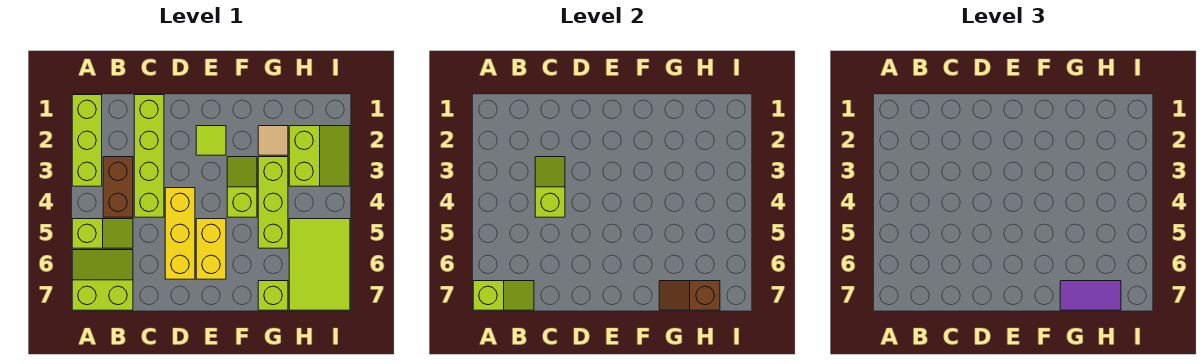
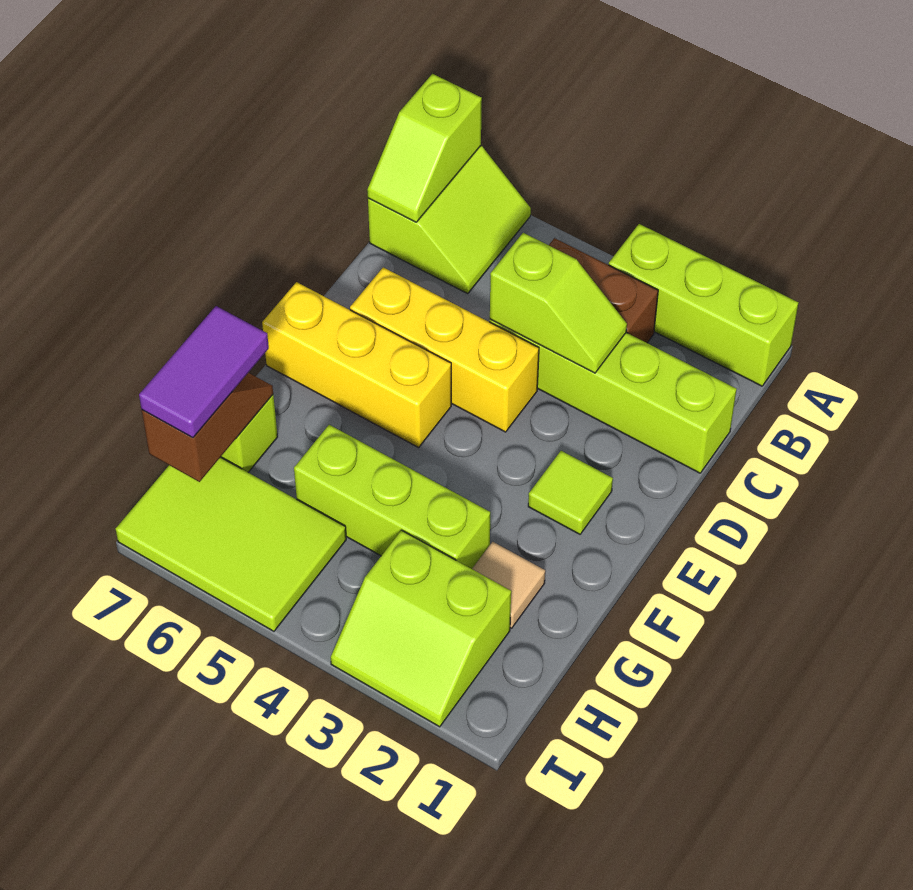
lime slope A5:B5 level 1 top A -> none
yellow brick E5:E6 level 1 -> yellow brick E5:E7 level 1
lime slope F3:F4 level 1 top 4 -> none

